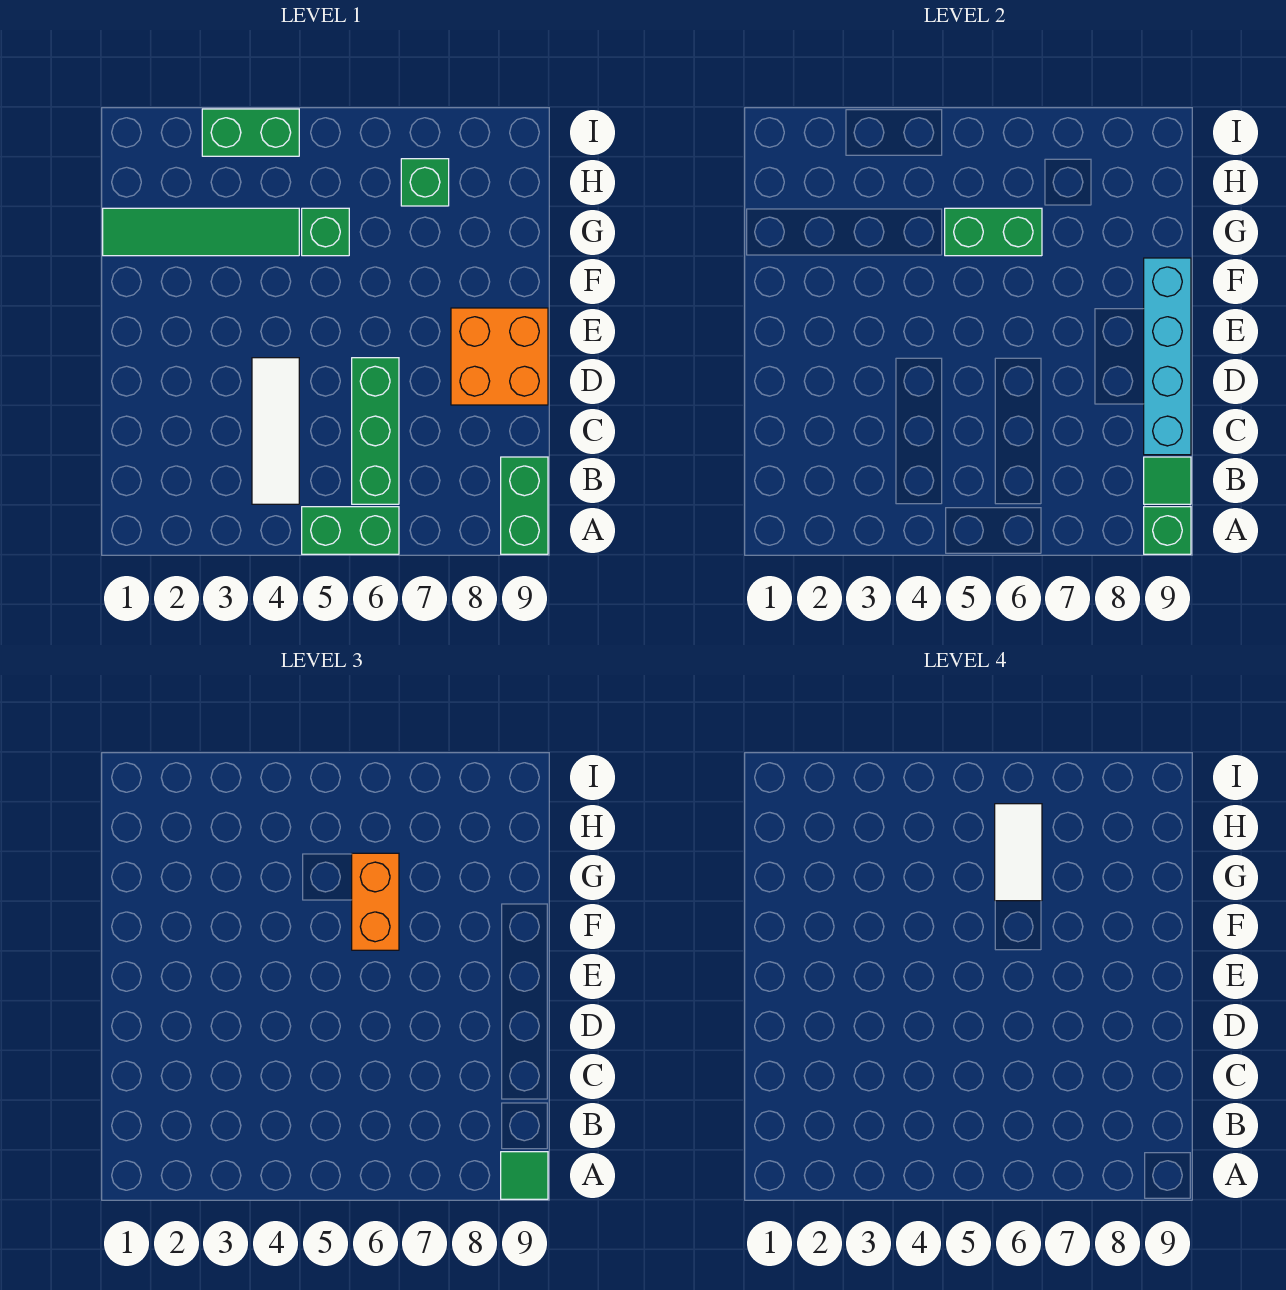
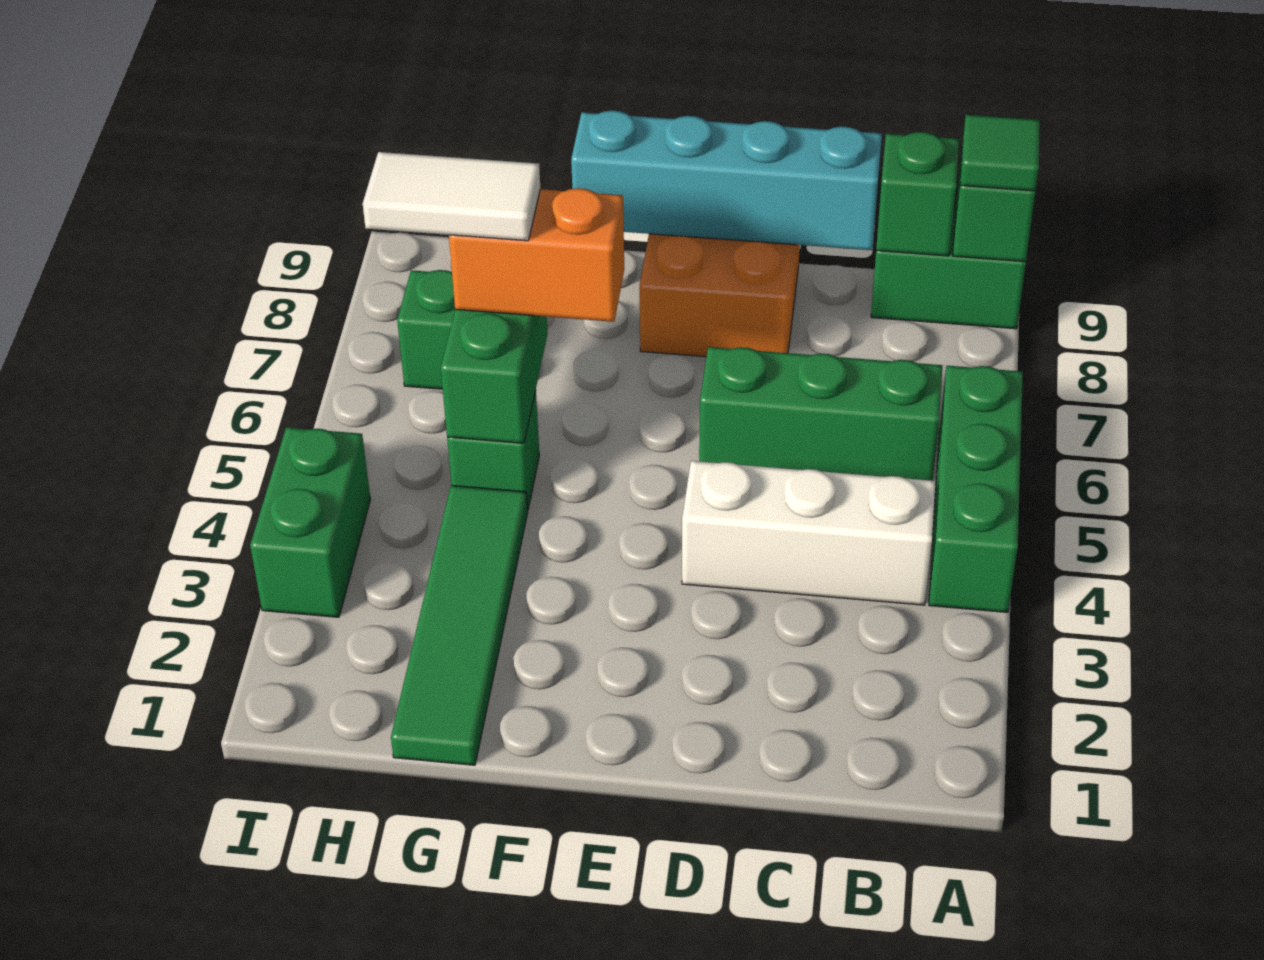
green brick A5:A6 level 1 -> green brick A4:A6 level 1
white tile B4:D4 level 1 -> white brick B4:D4 level 1
green tile B9 level 2 -> green brick B9 level 2

